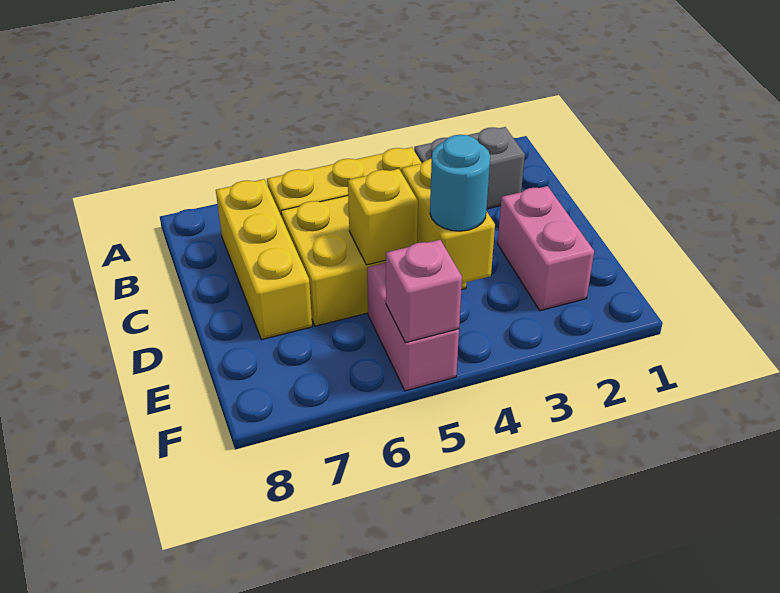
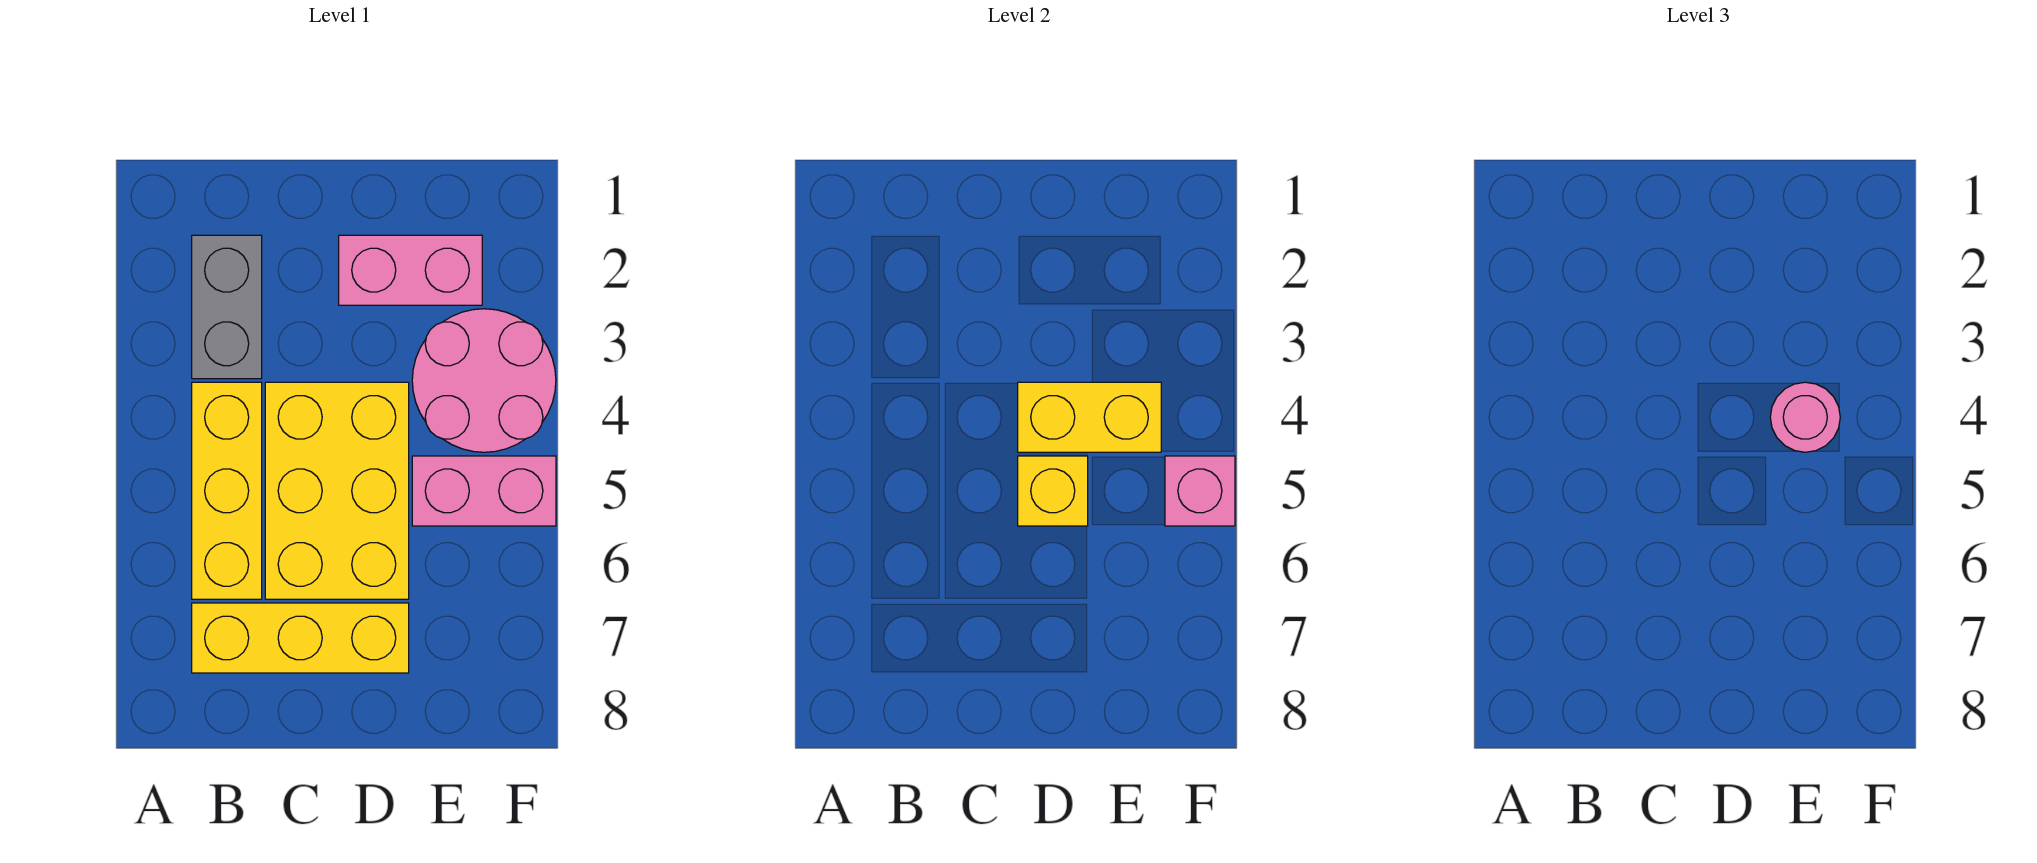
none -> pink round brick E3:F4 level 1
cyan round brick E4 level 3 -> pink round brick E4 level 3

